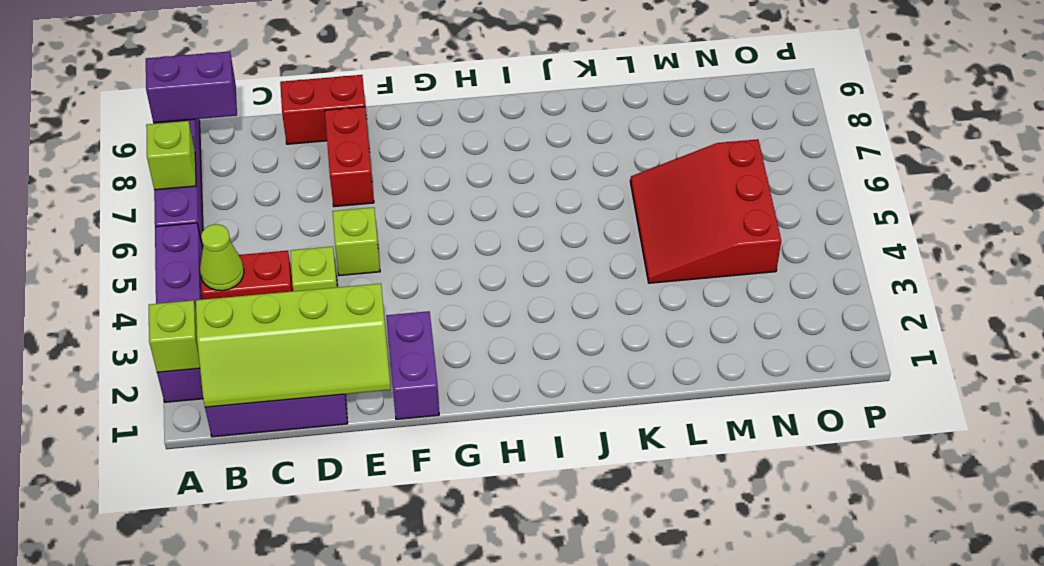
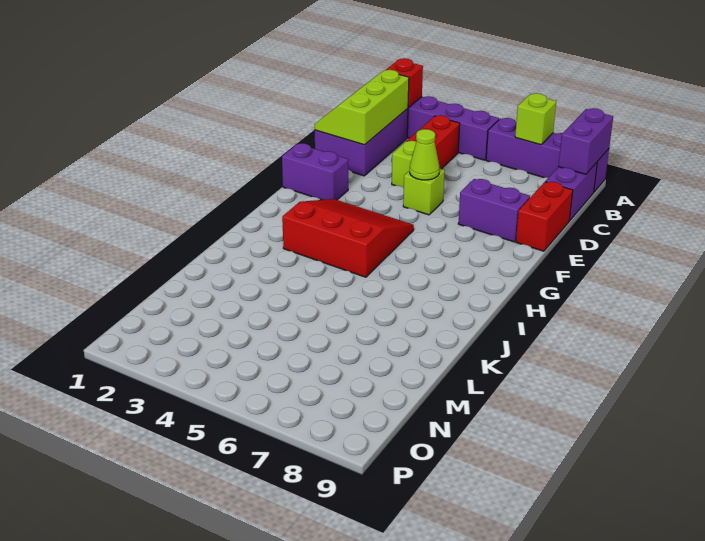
lime brick A2 level 2 -> red brick A2 level 2
lime slope B1:E2 level 2 top 2 -> lime slope B1:D2 level 2 top 2
lime cone B4 level 2 -> lime cone E5 level 2
none -> purple brick B9:C9 level 1
red brick E7:E8 level 1 -> purple brick E7:E8 level 1
red slope L4:N6 level 1 top N -> red slope G3:I5 level 1 top I

